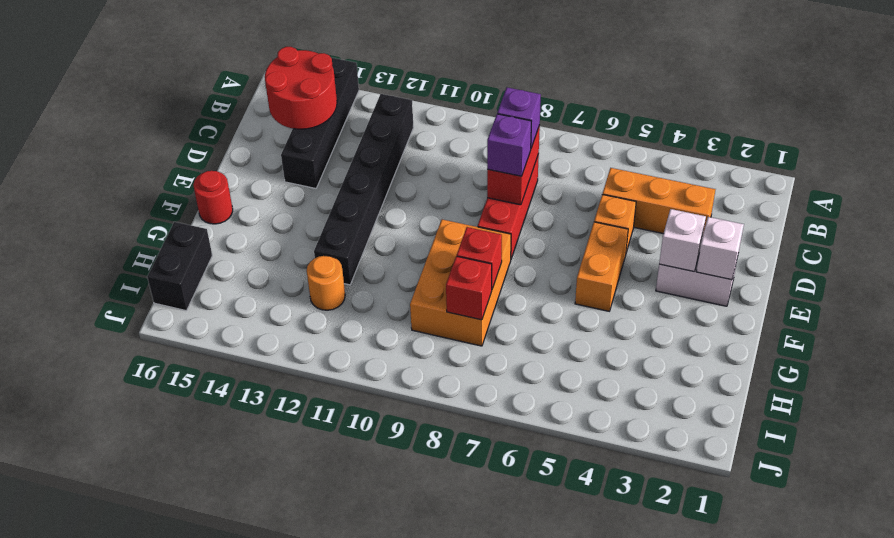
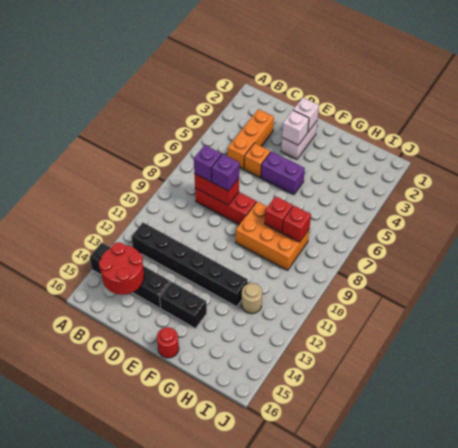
orange brick E5:F5 level 1 -> purple brick E5:F5 level 1
orange round brick H12 level 1 -> tan round brick H12 level 1
black brick H16:I16 level 1 -> black brick E14:F14 level 1

